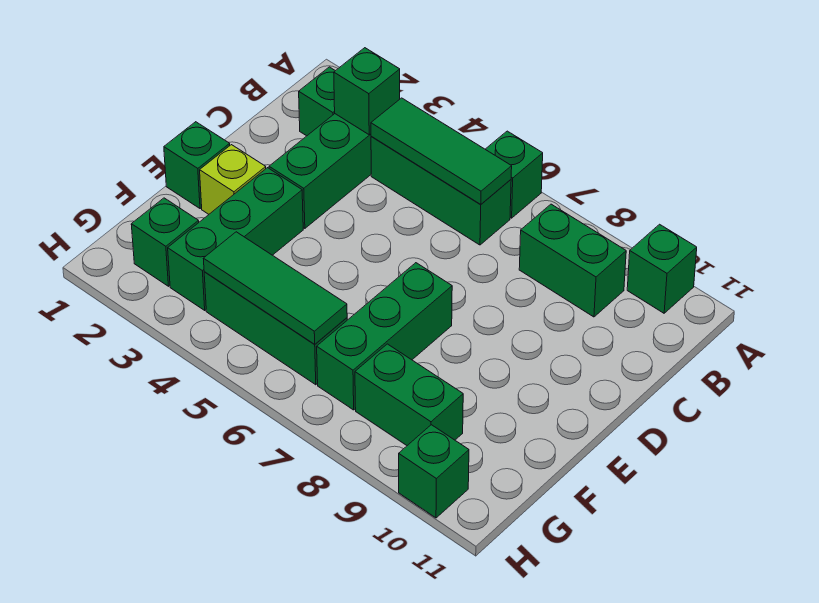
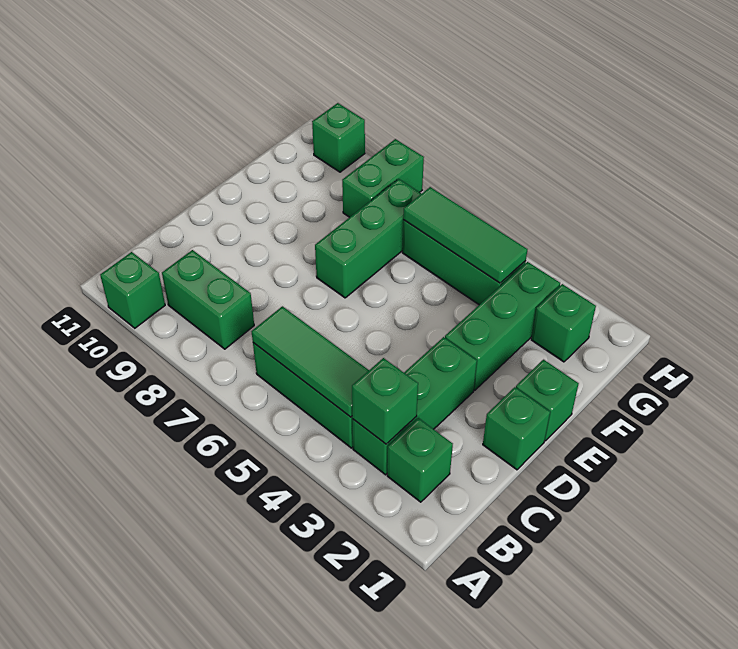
green brick A6 level 1 -> green brick D1 level 1
lime brick E2 level 1 -> none
green brick G8:G9 level 1 -> green brick G8:H8 level 1

